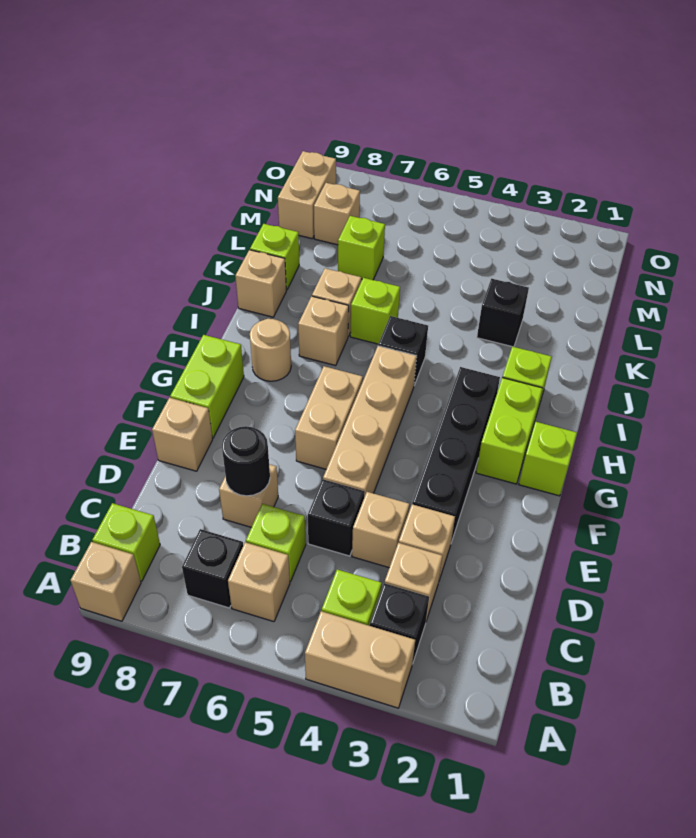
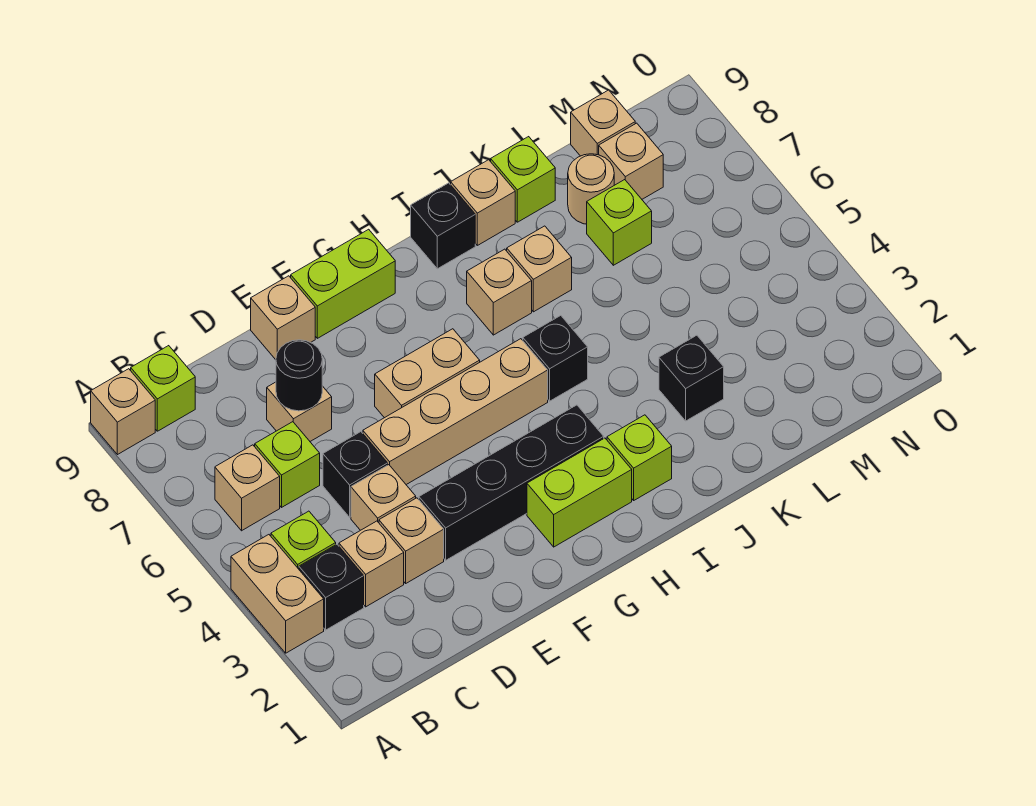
black brick B7 level 1 -> black brick I9 level 1
lime brick G1 level 1 -> none
tan round brick H8 level 1 -> tan round brick L8 level 1
lime brick J6 level 1 -> none
tan brick M9:N9 level 1 -> tan brick M9 level 1

